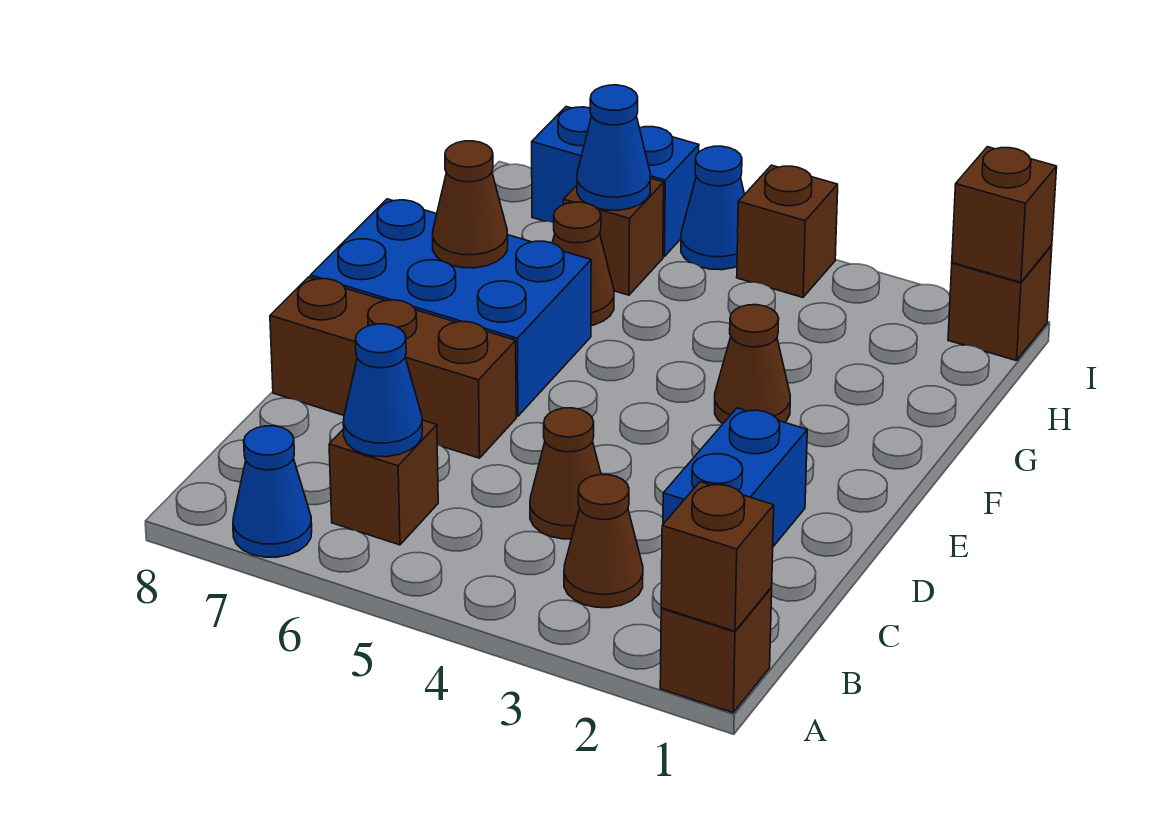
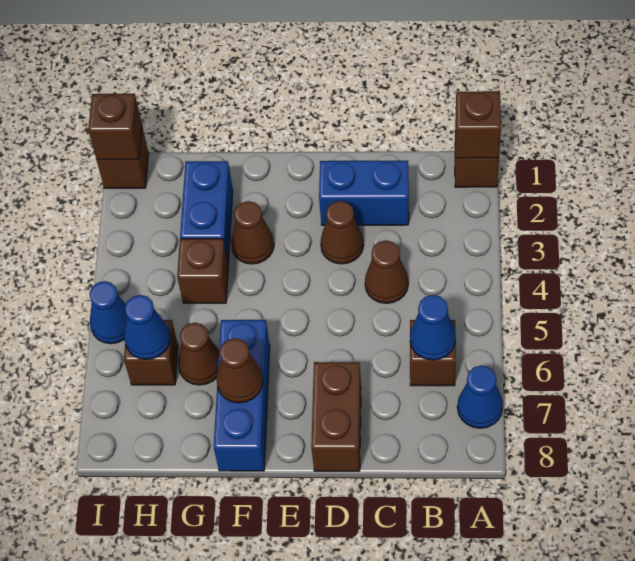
brown cone B3 level 1 -> brown cone D3 level 1
brown brick D6:D8 level 1 -> brown brick D7:D8 level 1
blue brick E6:F8 level 1 -> blue brick F6:F8 level 1
brown brick I4 level 1 -> brown brick G4 level 1
blue brick I6:I7 level 1 -> blue brick G2:G3 level 1

